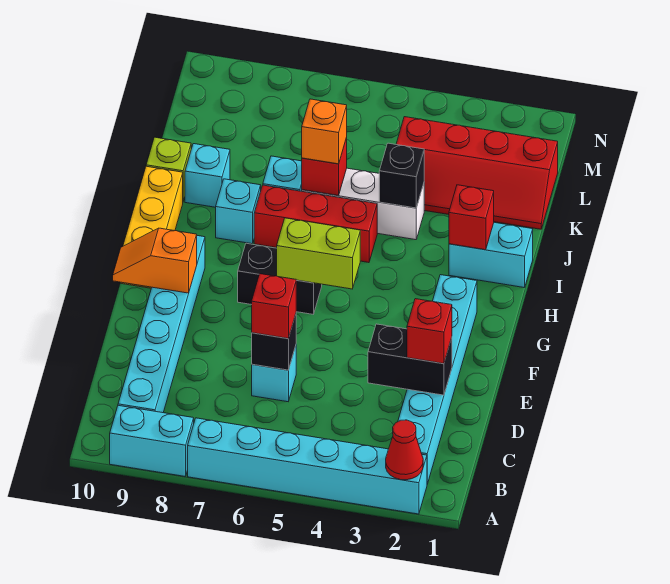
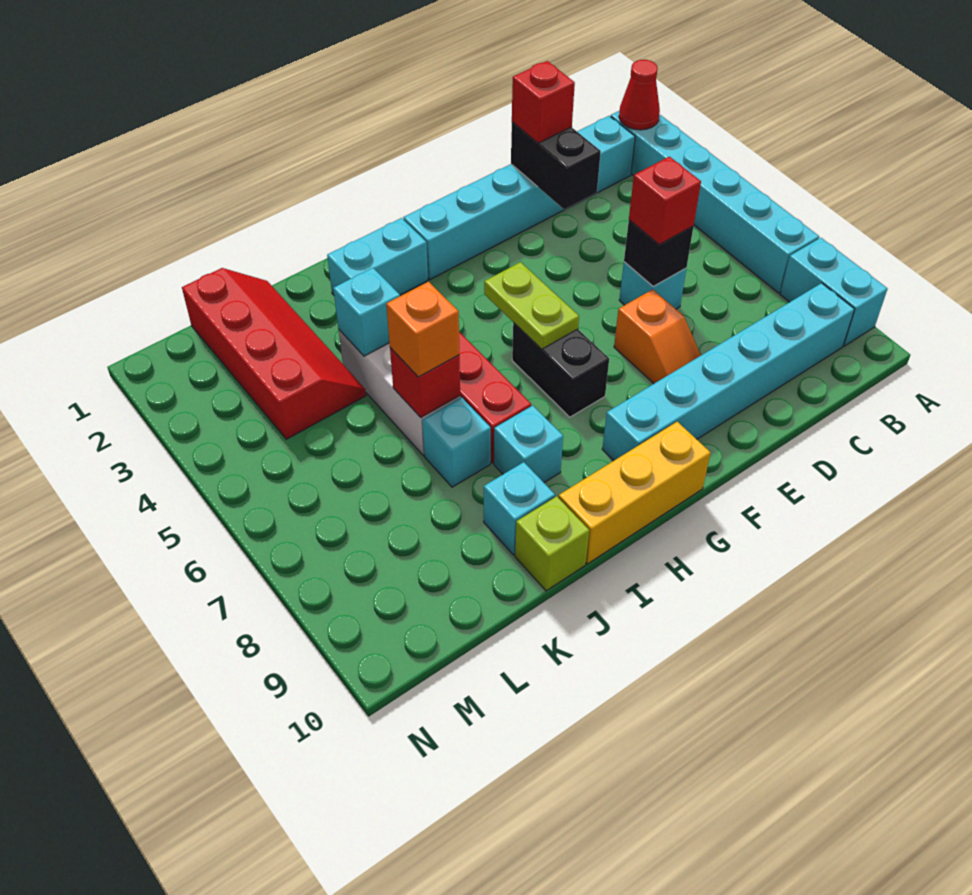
orange slope F9:F10 level 2 top 9 -> orange slope E7:E8 level 1 top 7
lime brick G5:G6 level 2 -> lime plate G5:G6 level 2
cyan brick I1:I2 level 1 -> cyan brick H2:I2 level 1
red brick I2 level 2 -> none
black brick J4 level 2 -> cyan brick J4 level 2

